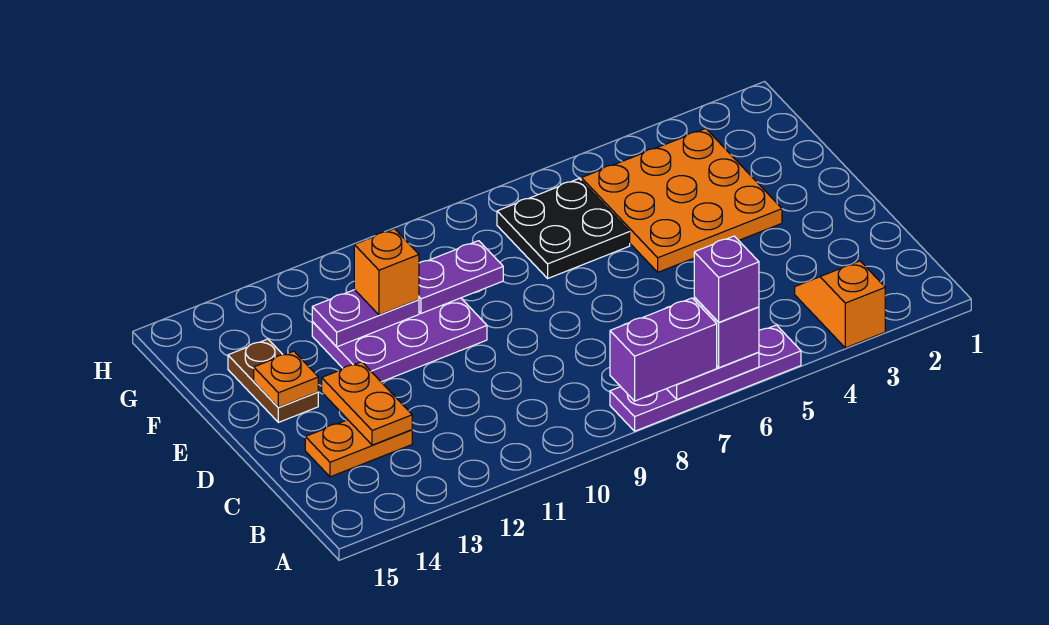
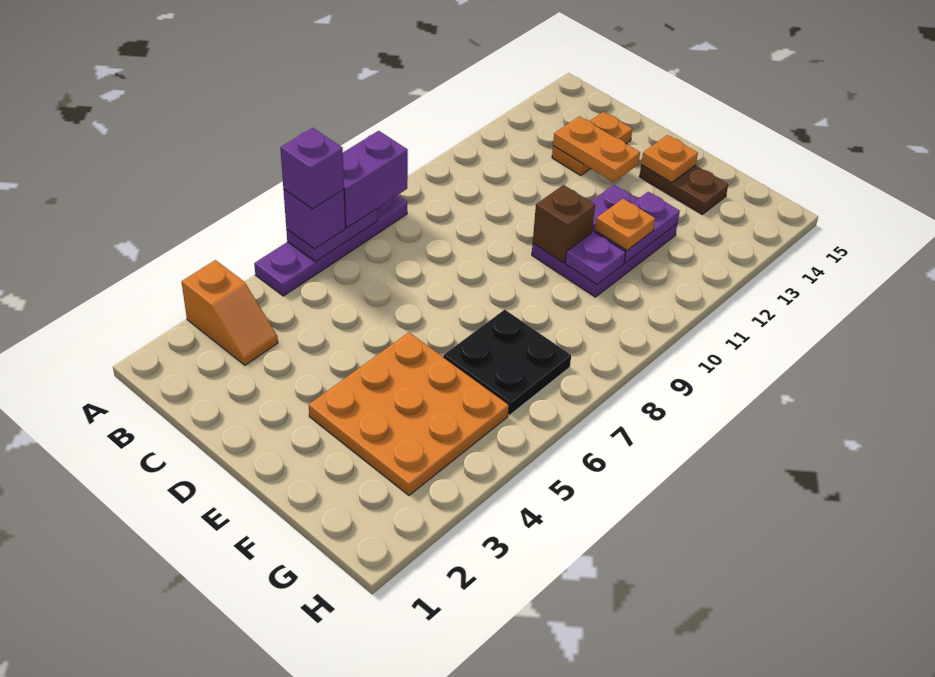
none -> brown brick E10 level 2
purple plate F9:F10 level 2 -> purple plate F10 level 2
orange brick F11 level 3 -> orange plate F11 level 3

